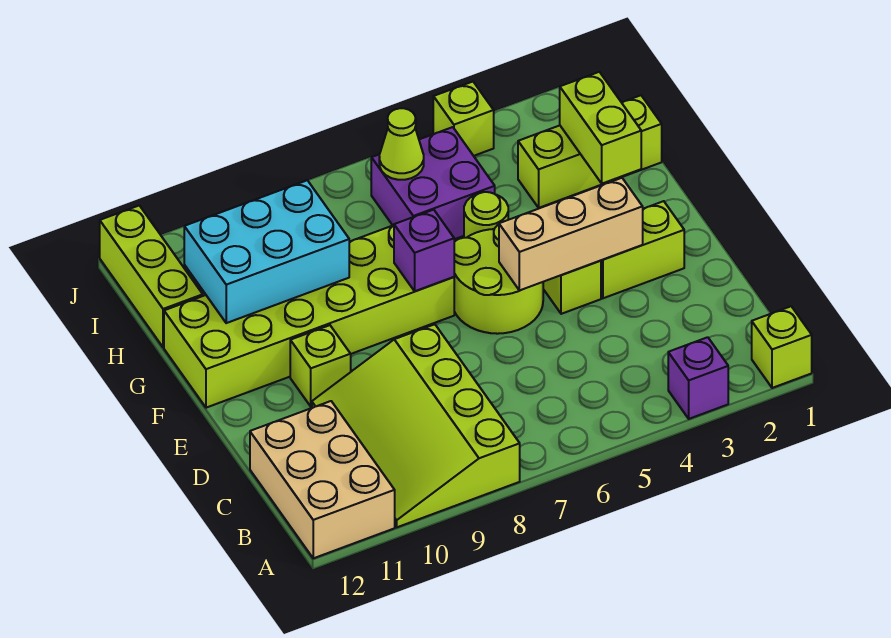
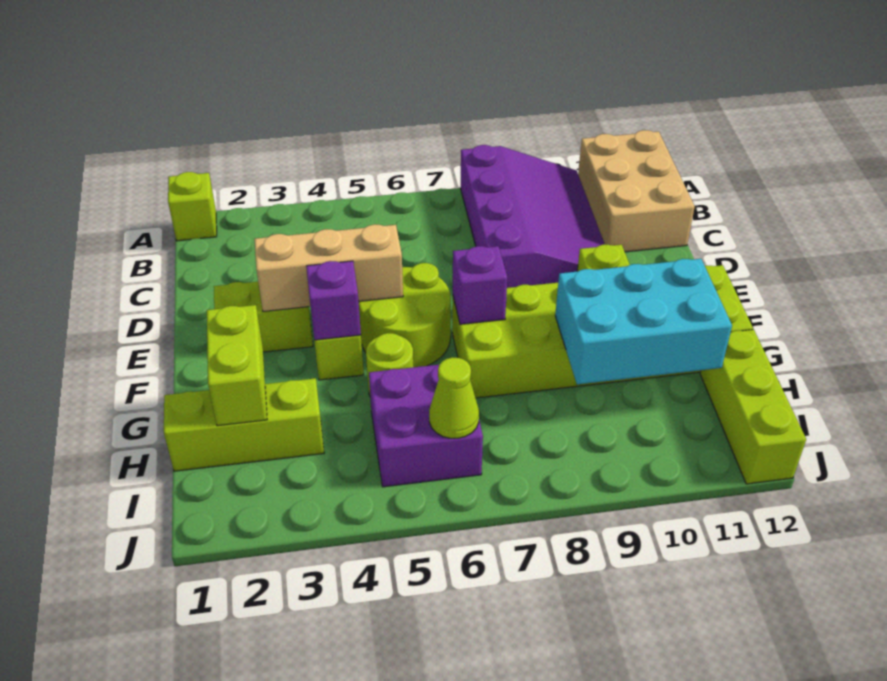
purple brick A3 level 1 -> purple brick F4 level 2
lime slope A8:D10 level 1 top 8 -> purple slope A8:D10 level 1 top 8
lime brick J4 level 1 -> none

